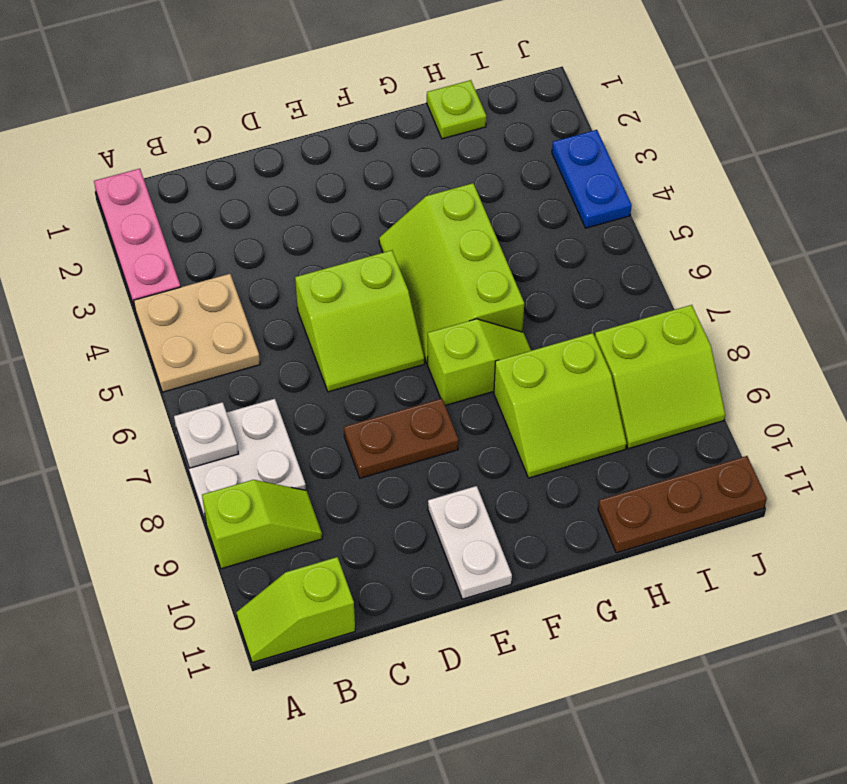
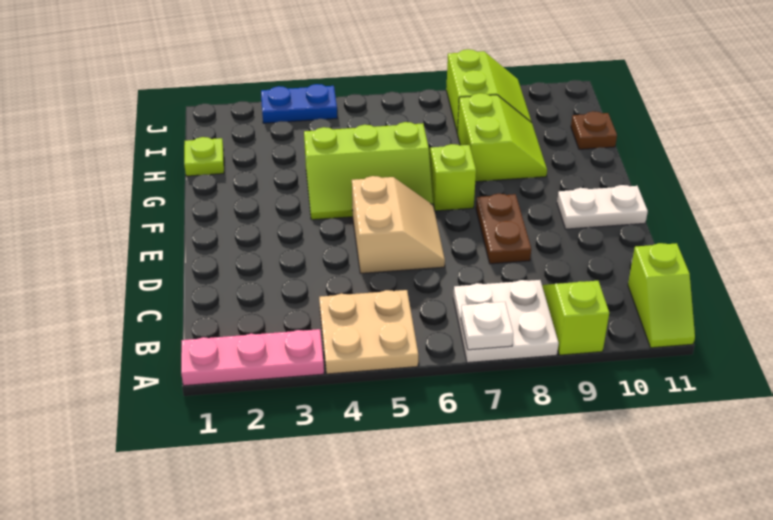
lime slope D5:E6 level 1 top 5 -> tan slope D5:E6 level 1 top 5
brown plate H11:J11 level 1 -> brown plate H11 level 1

